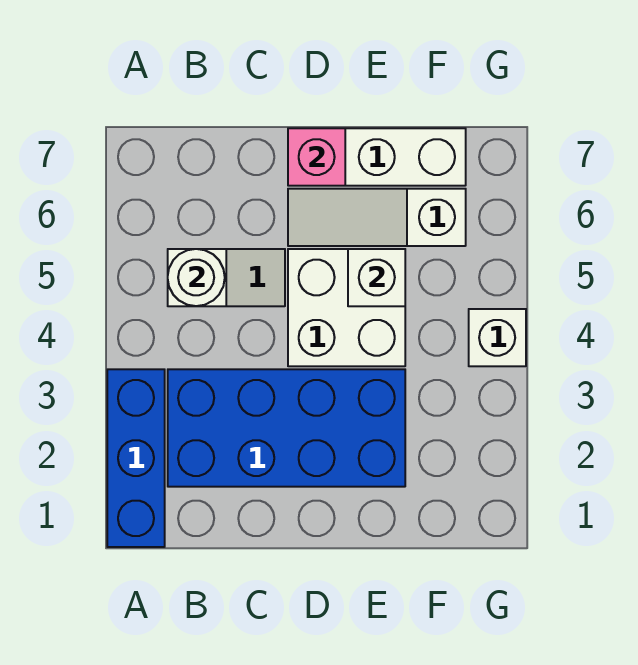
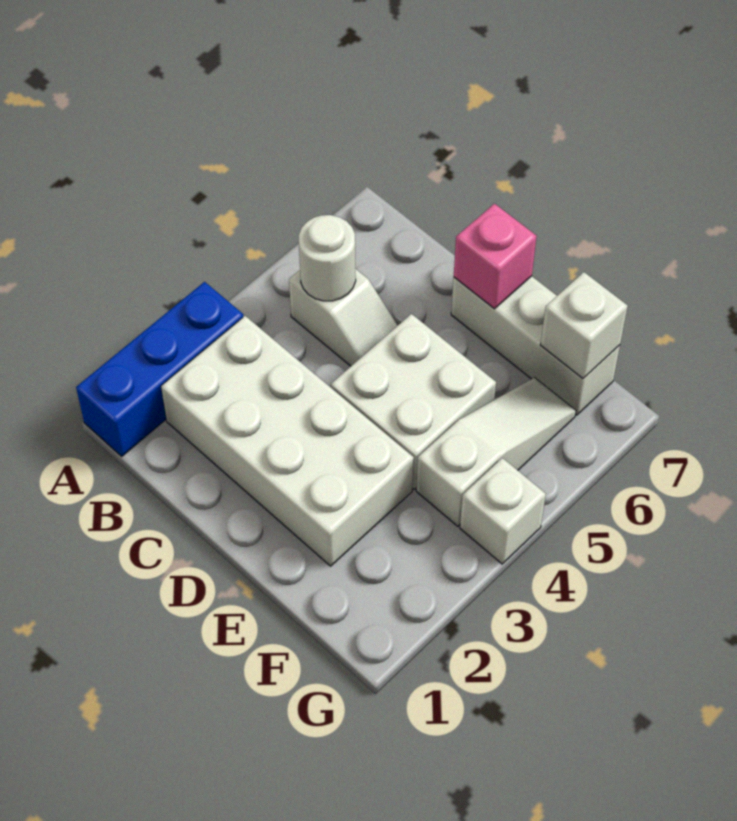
blue brick B2:E3 level 1 -> white brick B2:E3 level 1
white slope D6:F6 level 1 top F -> white slope F4:F6 level 1 top 4
white brick E5 level 2 -> white brick F7 level 2

